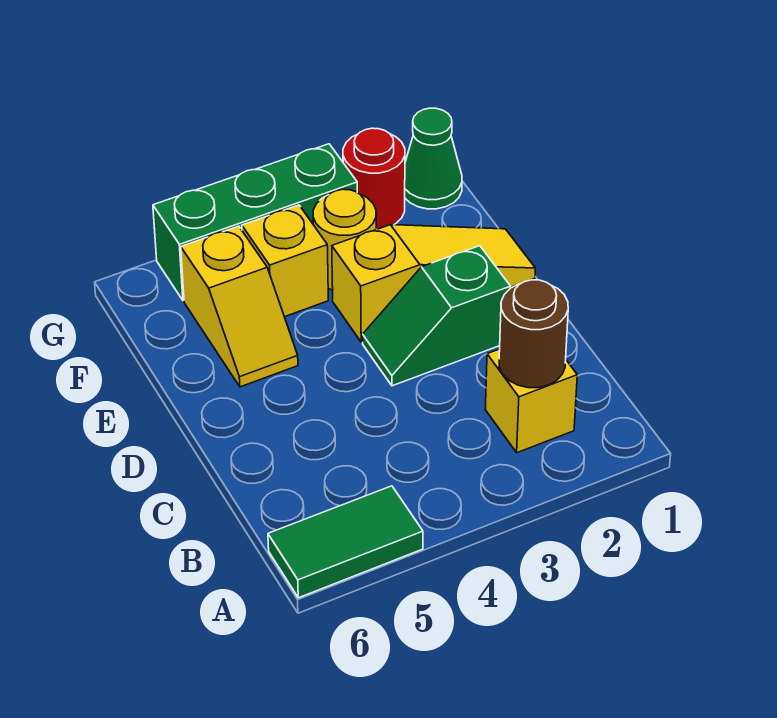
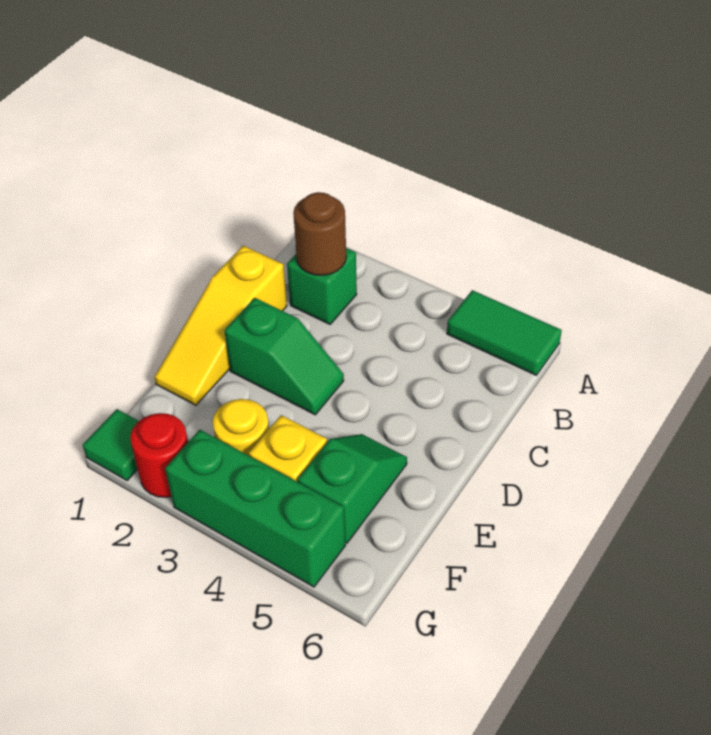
yellow brick B2 level 1 -> green brick B2 level 1
yellow slope E1:E3 level 1 top 3 -> yellow slope C1:E1 level 1 top C
yellow slope E5:F5 level 1 top F -> green slope E5:F5 level 1 top F
green cone G1 level 1 -> green tile G1 level 1

